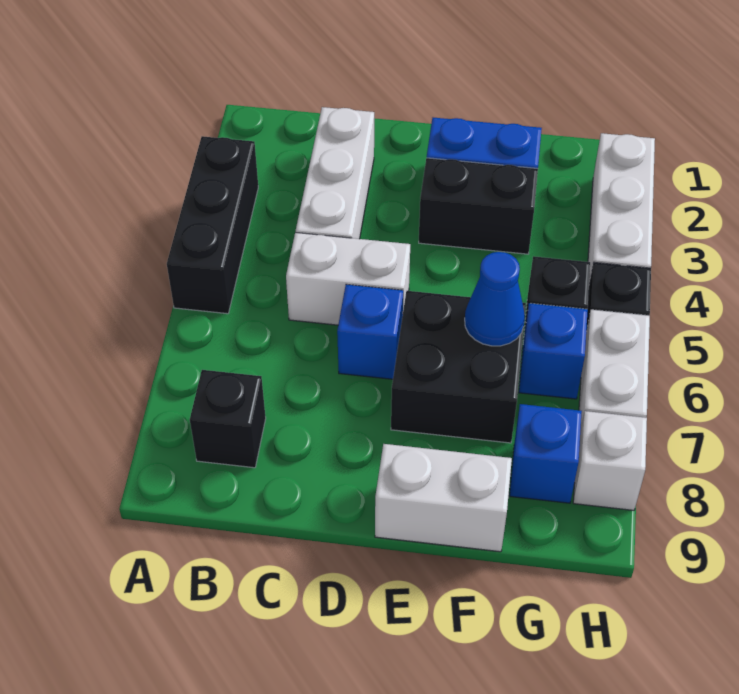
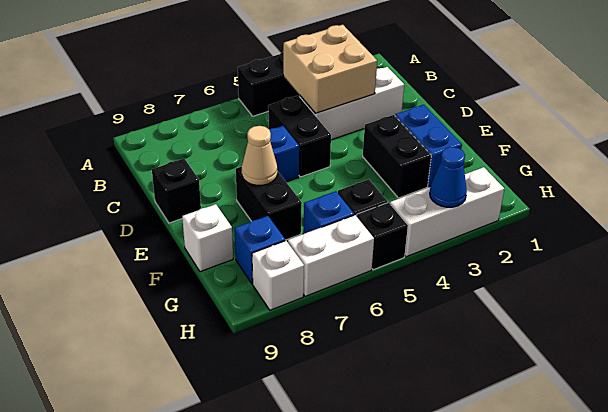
none -> tan brick B3:C4 level 2
black brick B8 level 1 -> black brick D9 level 1
white brick C5:D5 level 1 -> black brick C5:D5 level 1
black brick E6:F7 level 1 -> black brick E7:F7 level 1
none -> tan cone E7 level 2
white brick E9:F9 level 1 -> white brick F9 level 1
blue cone F6 level 2 -> blue cone H3 level 2

